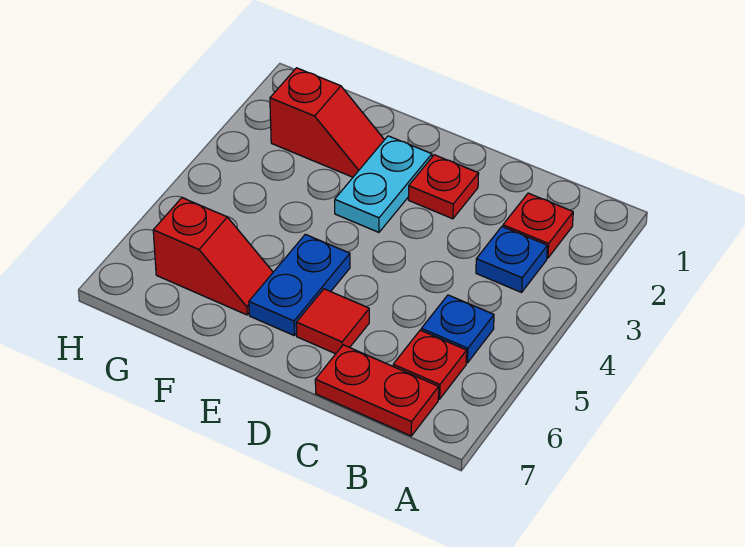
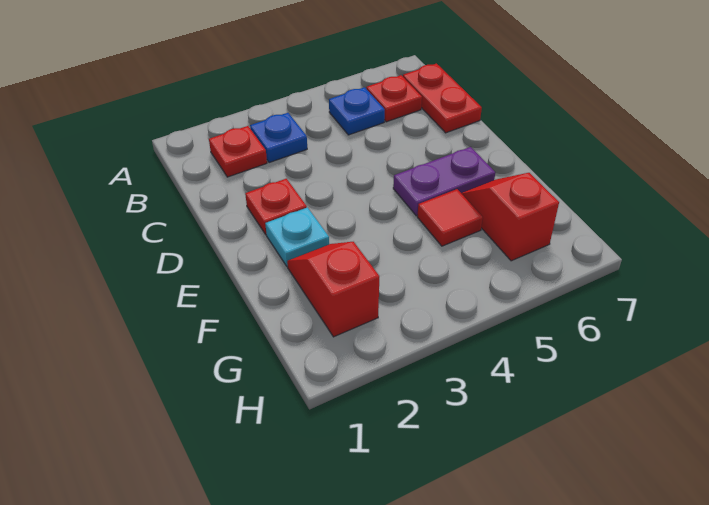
red tile D6 level 1 -> red tile F5 level 1
cyan plate E2:E3 level 1 -> cyan plate E2 level 1
blue plate E5:E6 level 1 -> purple plate E5:E6 level 1

